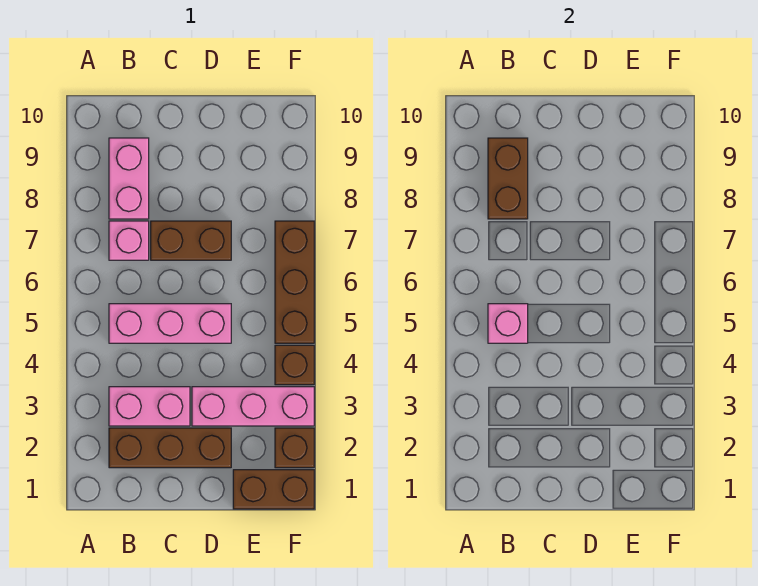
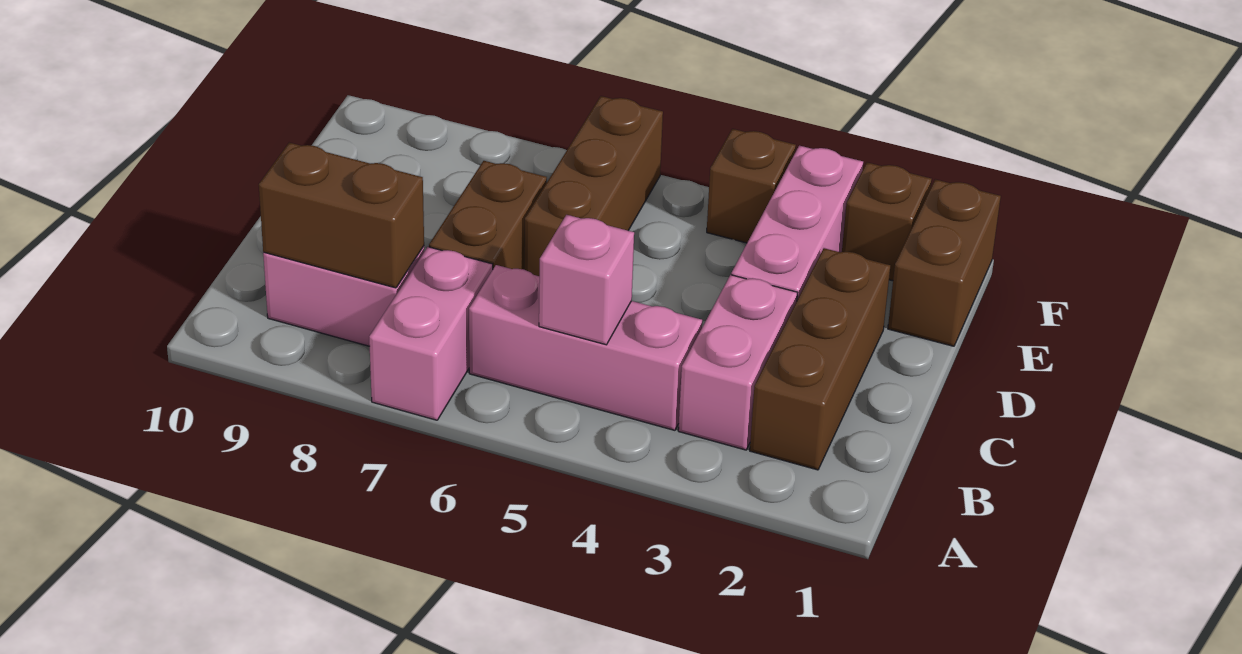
pink brick B5:D5 level 1 -> pink brick B4:B6 level 1
pink brick B7 level 1 -> pink brick A7:B7 level 1
brown brick F5:F7 level 1 -> brown brick D6:F6 level 1

